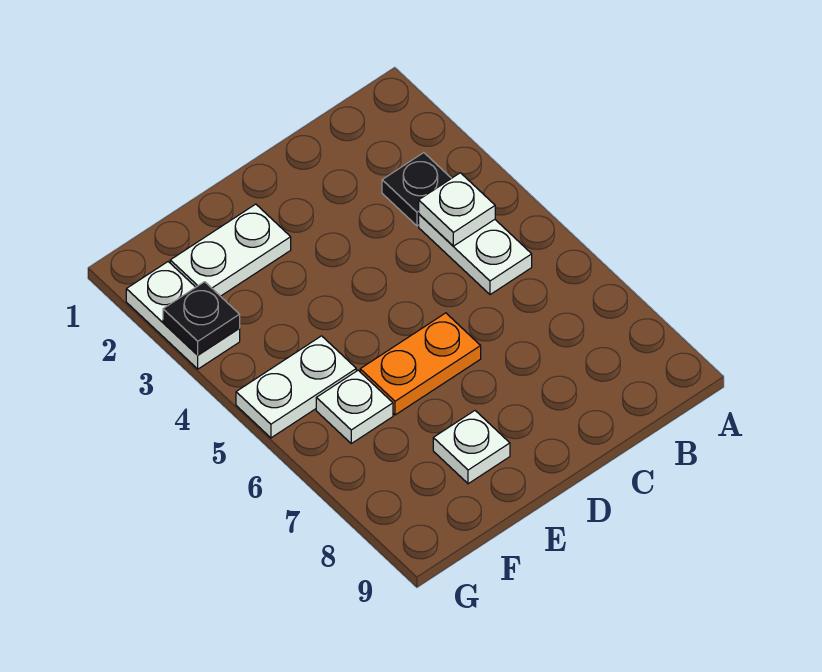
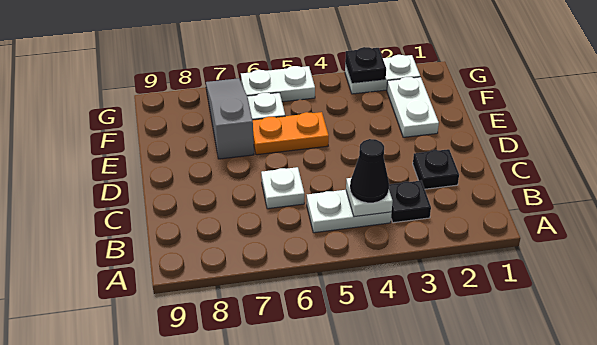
none -> black cone B4 level 3
none -> black plate C2 level 1
orange plate D6:E6 level 1 -> orange plate E5:E6 level 1
none -> grey slope E7:G7 level 1 top E
white plate E8 level 1 -> white plate C6 level 1
white plate F5:G5 level 1 -> white plate G5:G6 level 1

